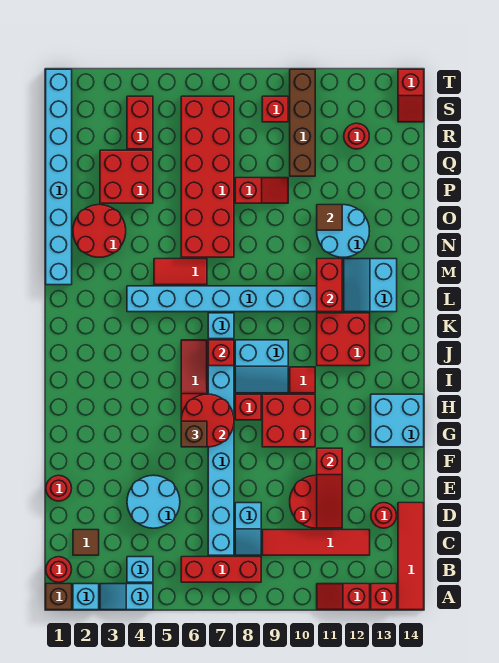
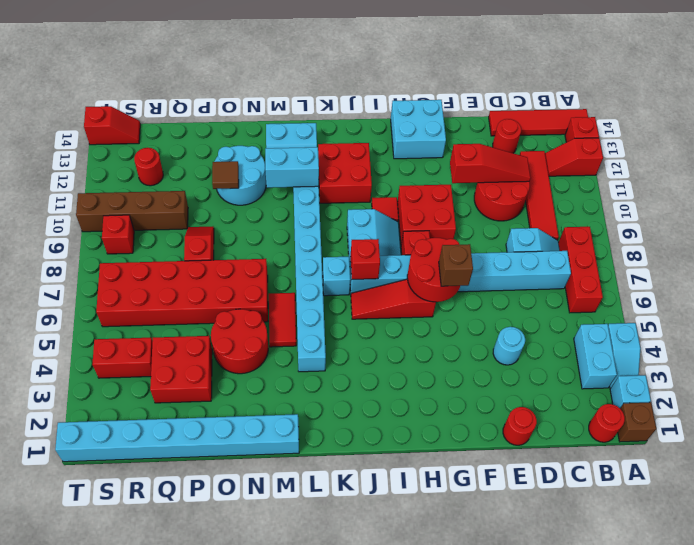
red slope A11:A12 level 1 top 12 -> red slope A12:B12 level 1 top A
cyan brick B4 level 1 -> cyan brick B3:B4 level 1
brown tile C2 level 1 -> none
cyan round brick D4:E5 level 1 -> cyan round brick E4 level 1
red brick L11:M11 level 2 -> cyan brick L11:M11 level 2
red round brick N2:O3 level 1 -> red round brick N4:O5 level 1

